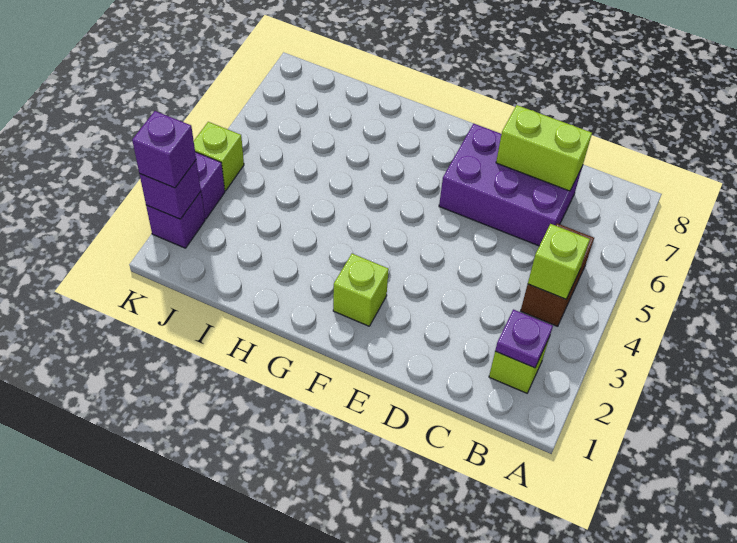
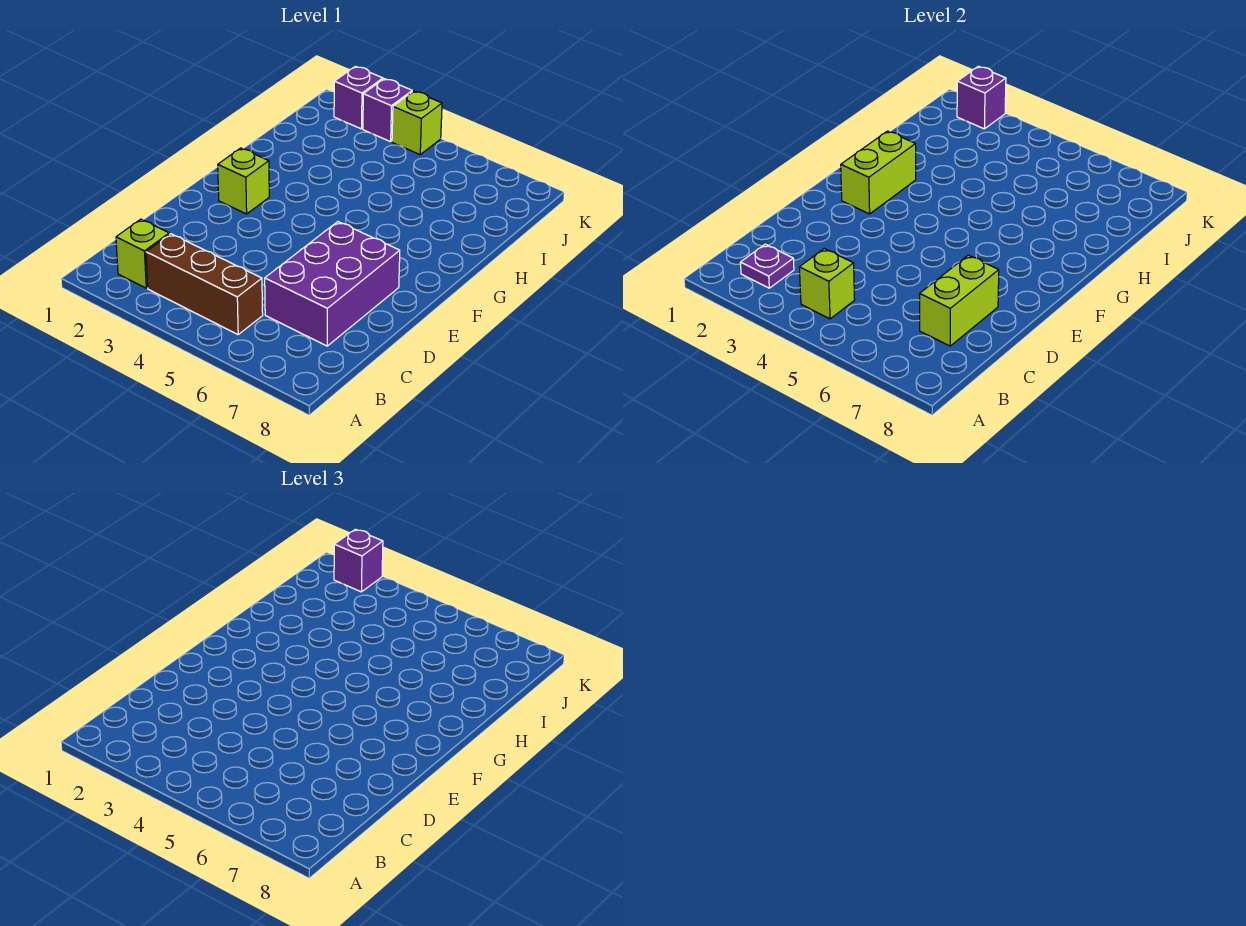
brown brick B4:B5 level 1 -> brown brick B3:B5 level 1
none -> lime brick F2:G2 level 2

